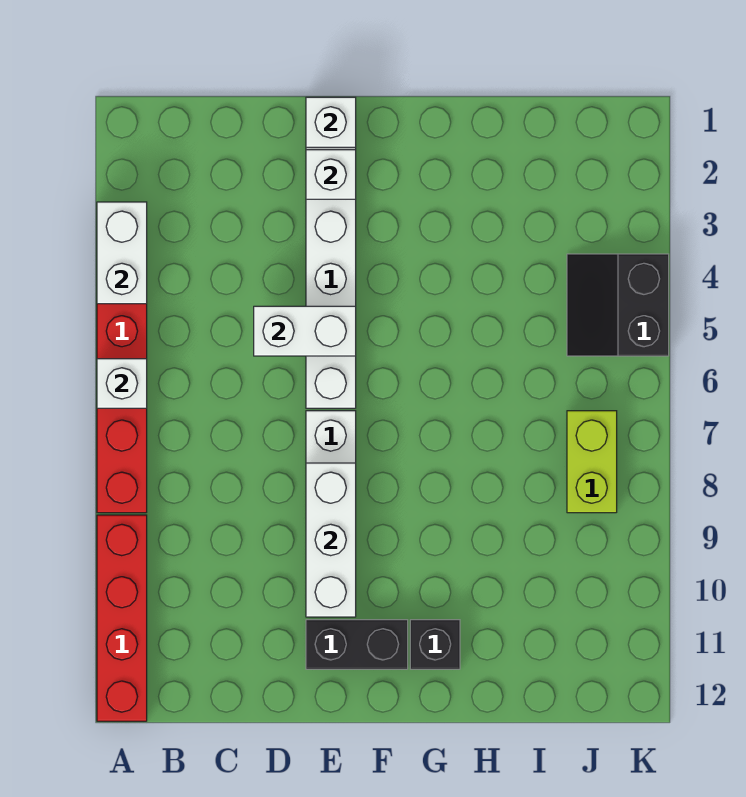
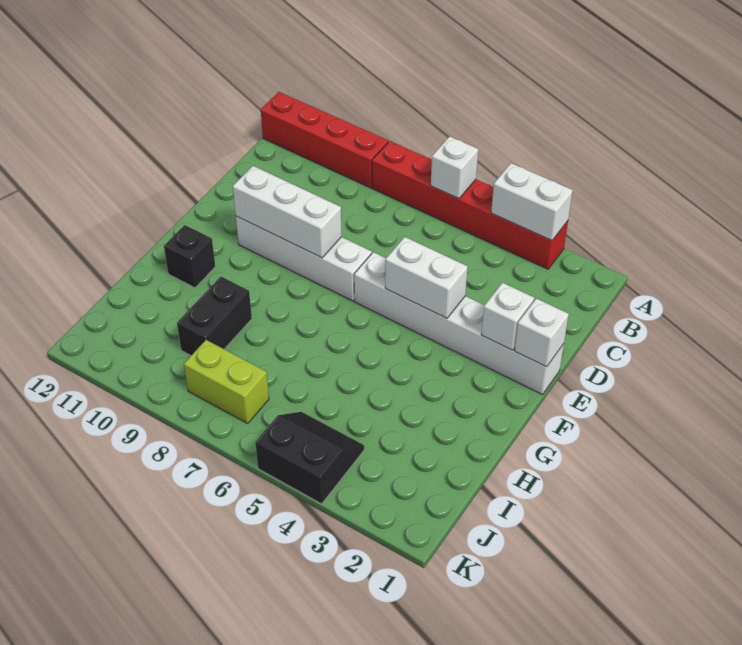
white brick D5:E5 level 2 -> white brick E4:E5 level 2
black brick E11:F11 level 1 -> black brick H9:I9 level 1

